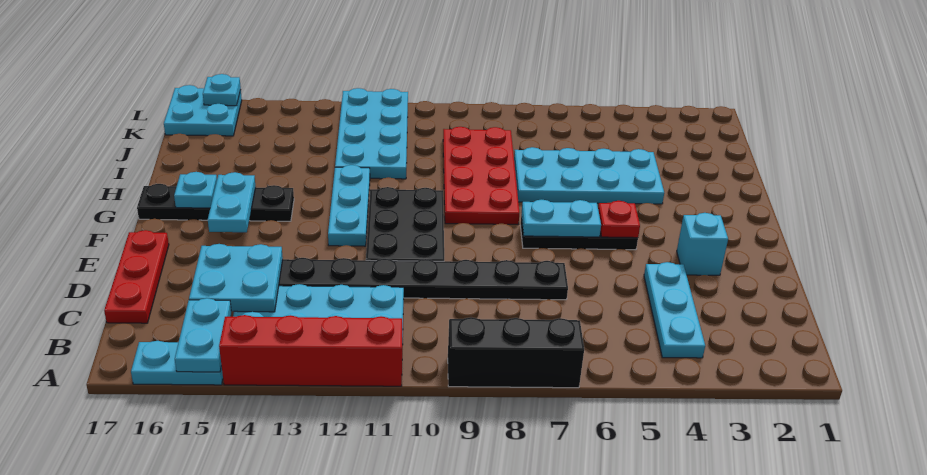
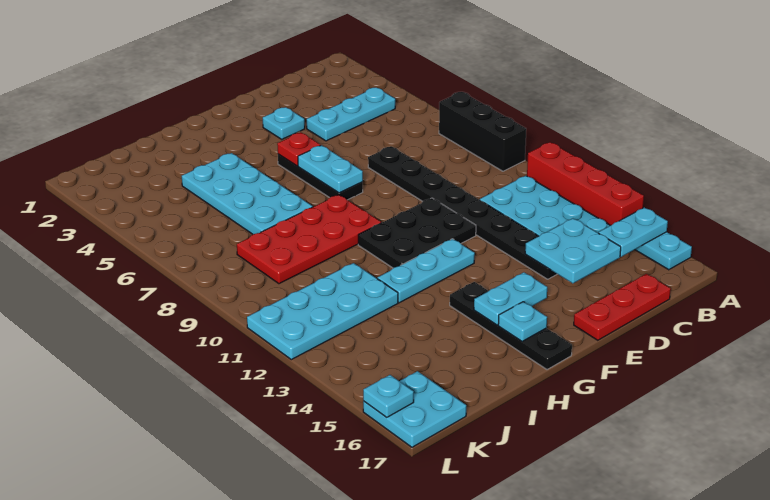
cyan brick E3 level 1 -> cyan plate E3 level 1

